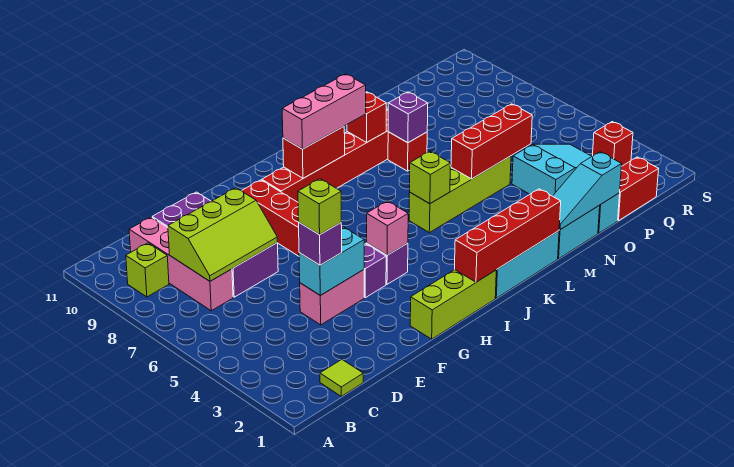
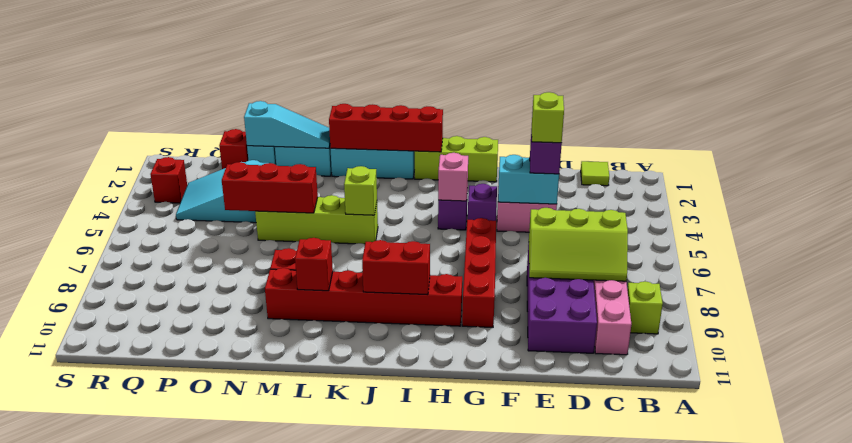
lime slope C7:E8 level 2 top 8 -> lime slope C7:E8 level 2 top 7
pink brick I9:K9 level 3 -> none
purple brick M8 level 2 -> none
red brick P1:Q1 level 1 -> red brick P1 level 1

